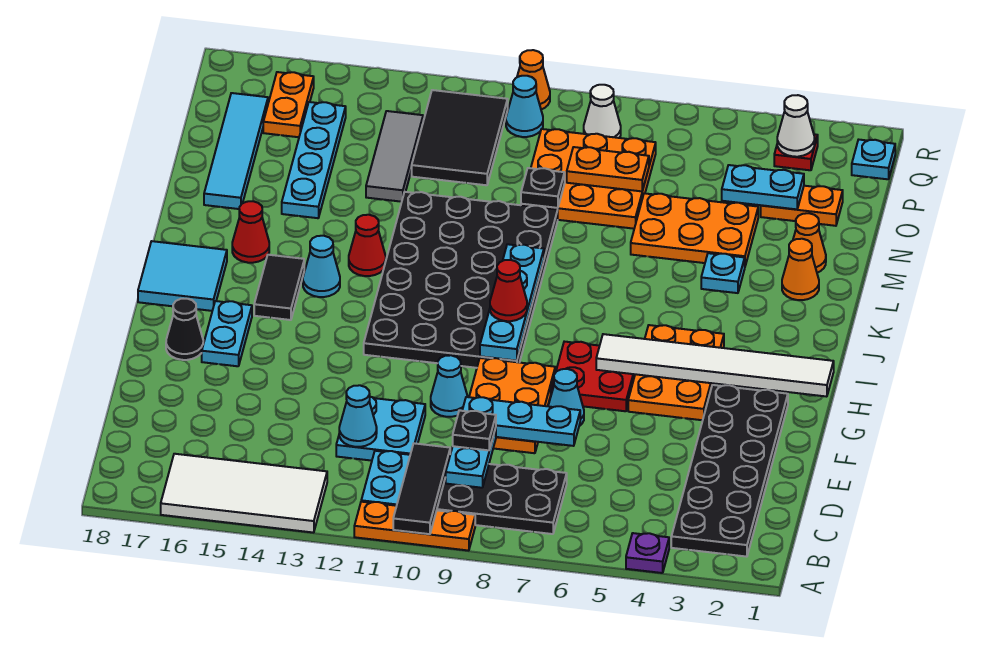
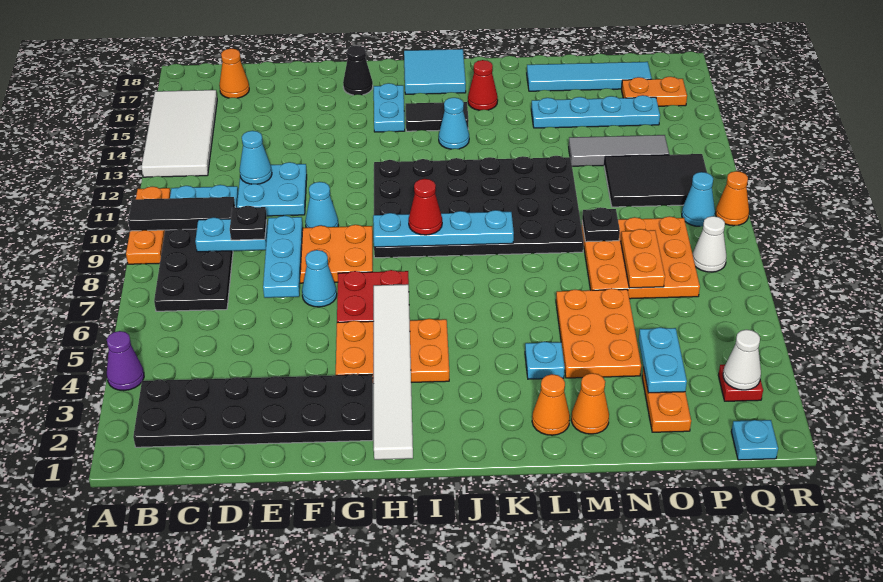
purple plate A4 level 1 -> purple cone A4 level 1
none -> orange cone C17 level 1
cyan plate G16:H16 level 1 -> cyan plate H15:H16 level 1
red cone K13 level 1 -> none

